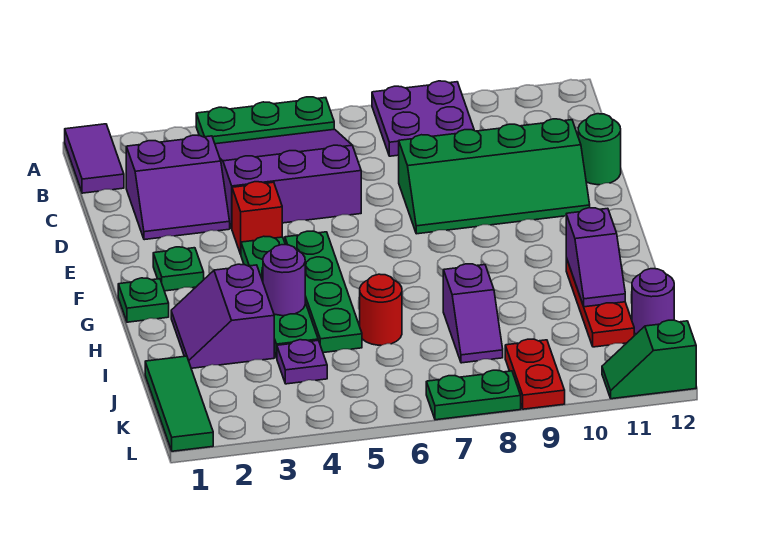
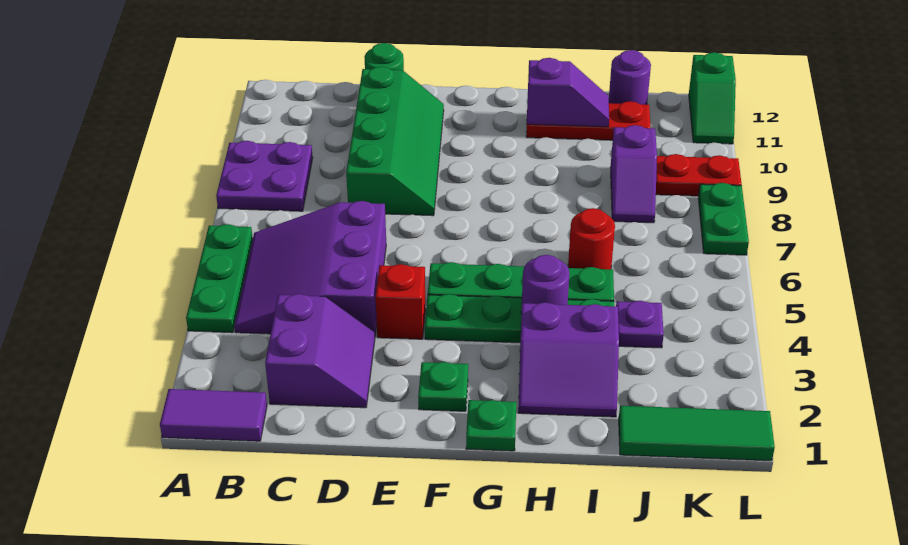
purple slope I8:J8 level 1 top I -> purple slope J8:J9 level 1 top 9

